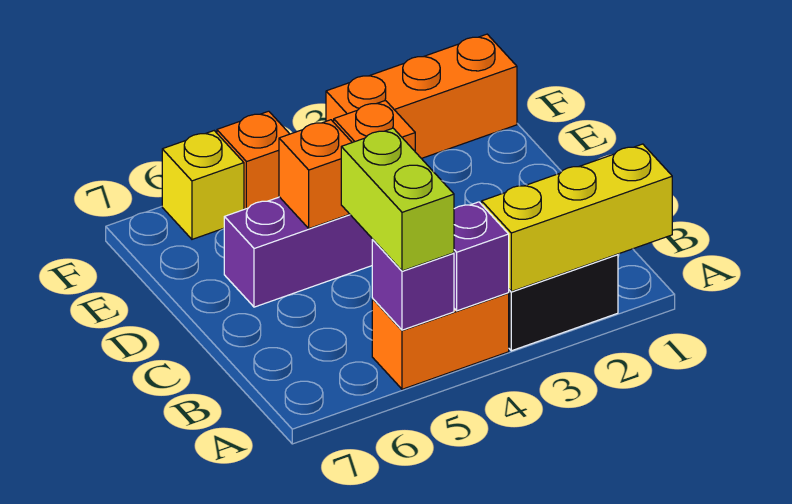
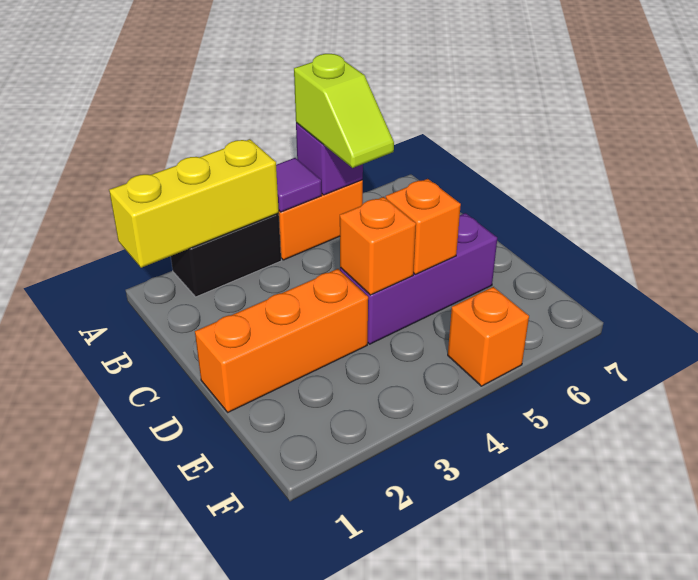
purple brick A4 level 2 -> purple tile A4 level 2
lime brick A5:B5 level 3 -> lime slope A5:B5 level 3 top A
orange brick F1:F3 level 1 -> orange brick D1:D3 level 1
yellow brick F6 level 1 -> none

